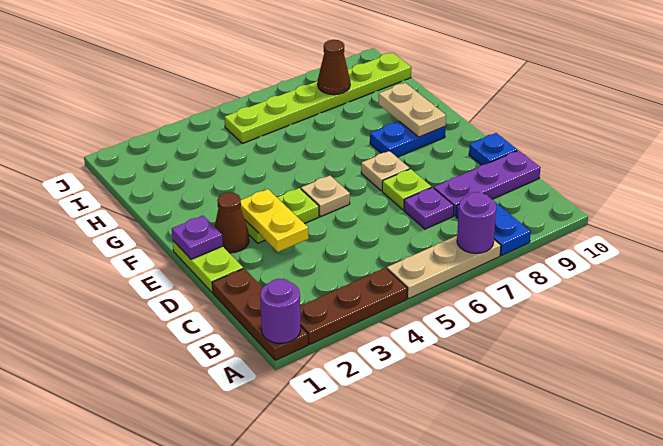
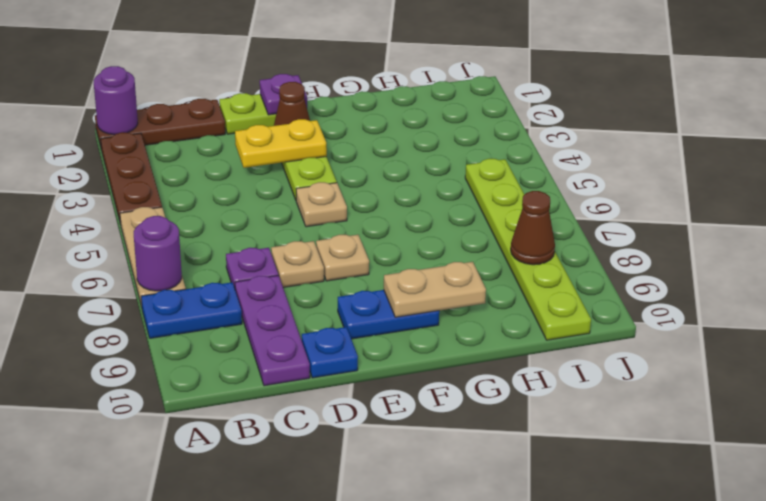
lime plate D7 level 1 -> tan plate D7 level 1
blue plate F8:F9 level 1 -> blue plate E9:F9 level 1

